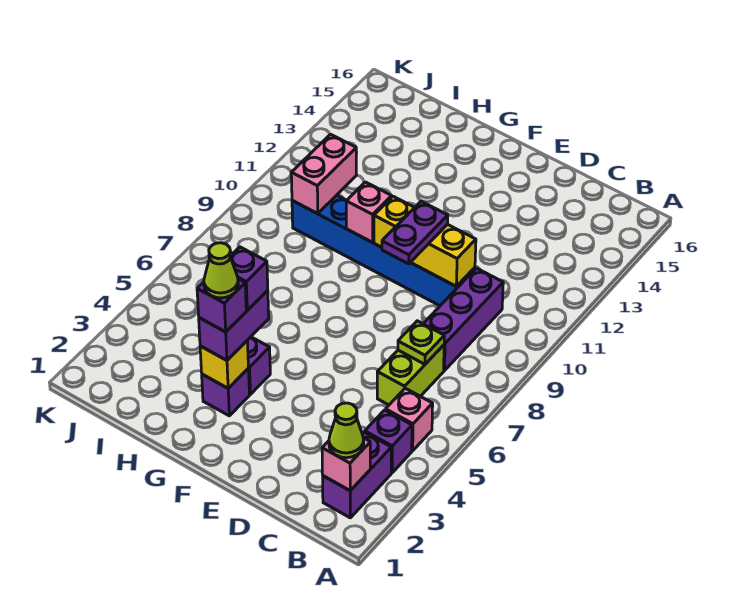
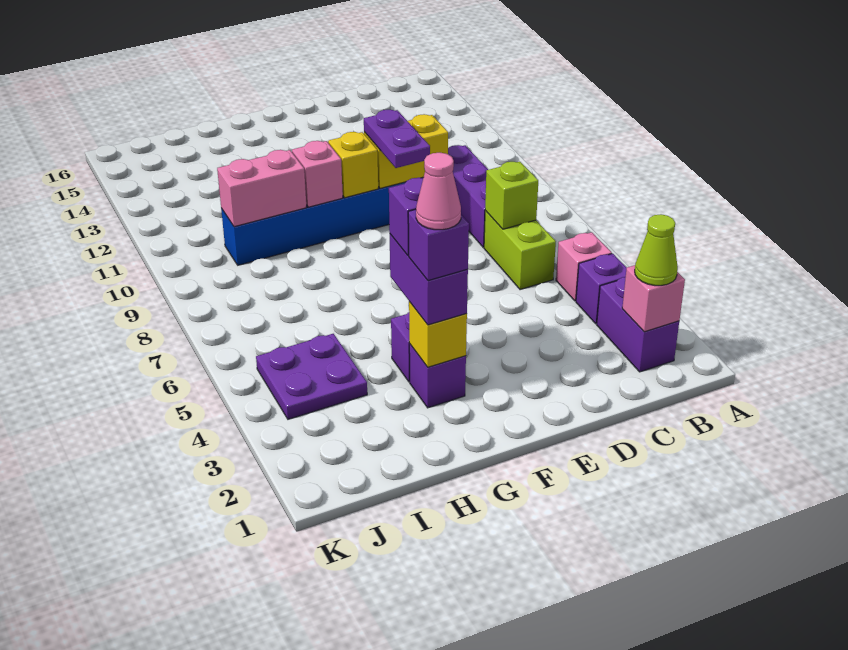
lime plate C7 level 2 -> lime brick C7 level 2
lime cone G3 level 5 -> pink cone G3 level 5
none -> purple plate I4:J5 level 1
pink brick I10:I11 level 2 -> pink brick H10:I10 level 2

